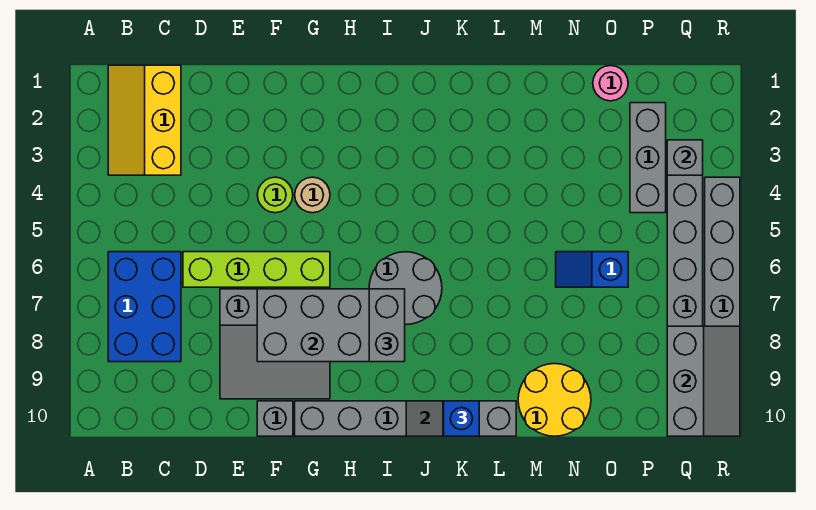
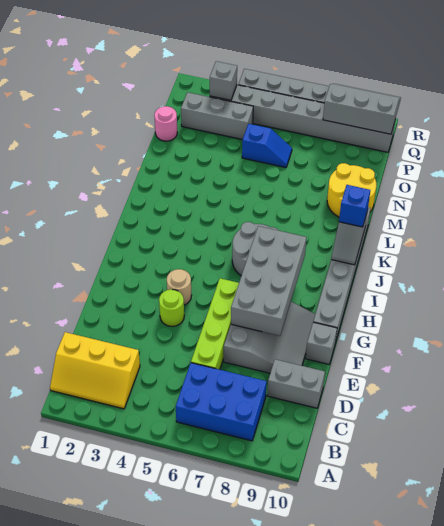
grey brick I7:I8 level 3 -> grey brick D9:D10 level 1
blue slope N6:O6 level 1 top O -> blue slope O5:O6 level 1 top 5

